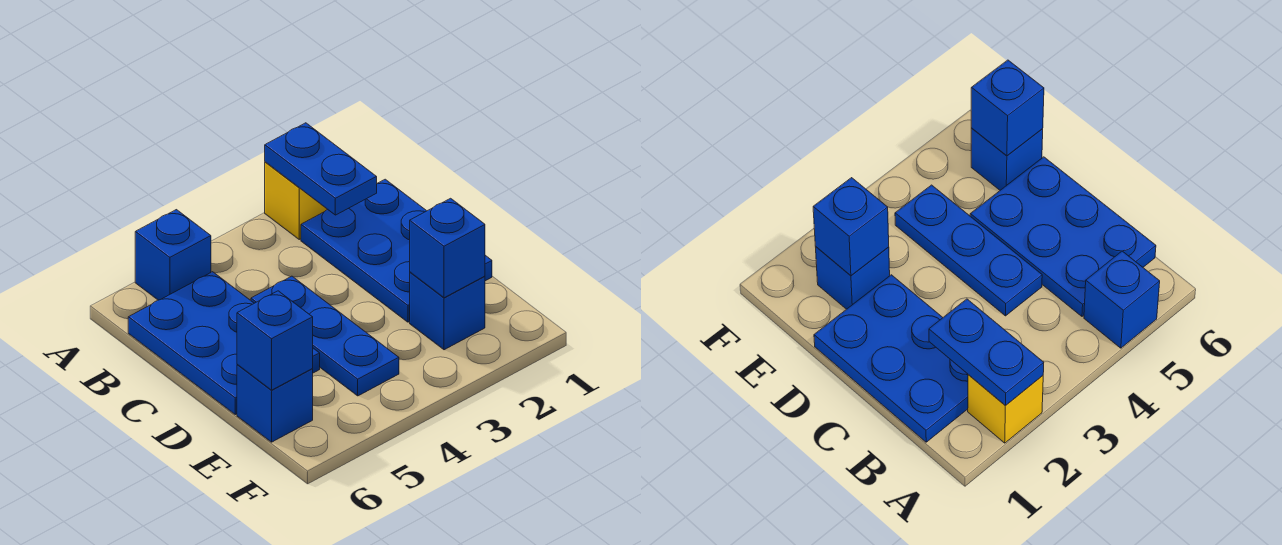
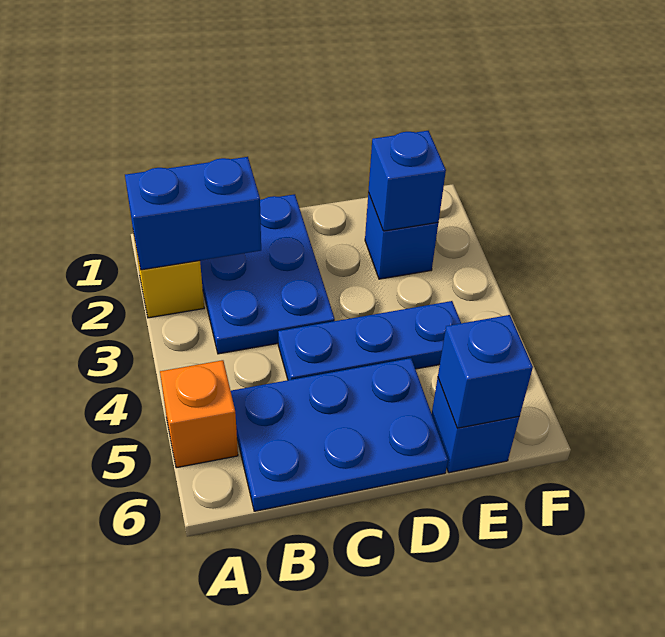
blue plate A2:B2 level 2 -> blue brick A2:B2 level 2
blue brick A5 level 1 -> orange brick A5 level 1
blue plate B1:D2 level 1 -> blue plate B1:C3 level 1

